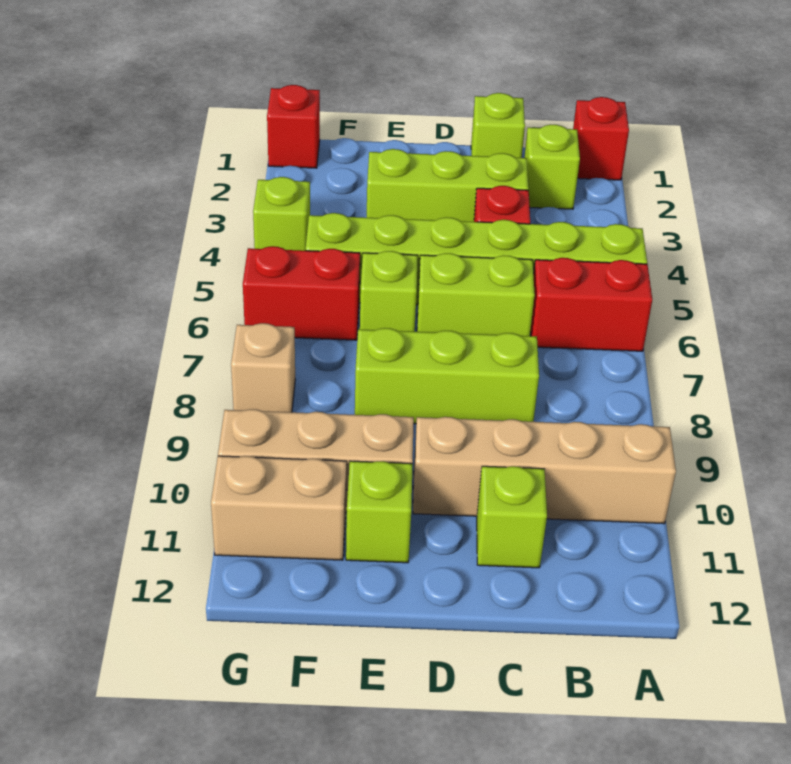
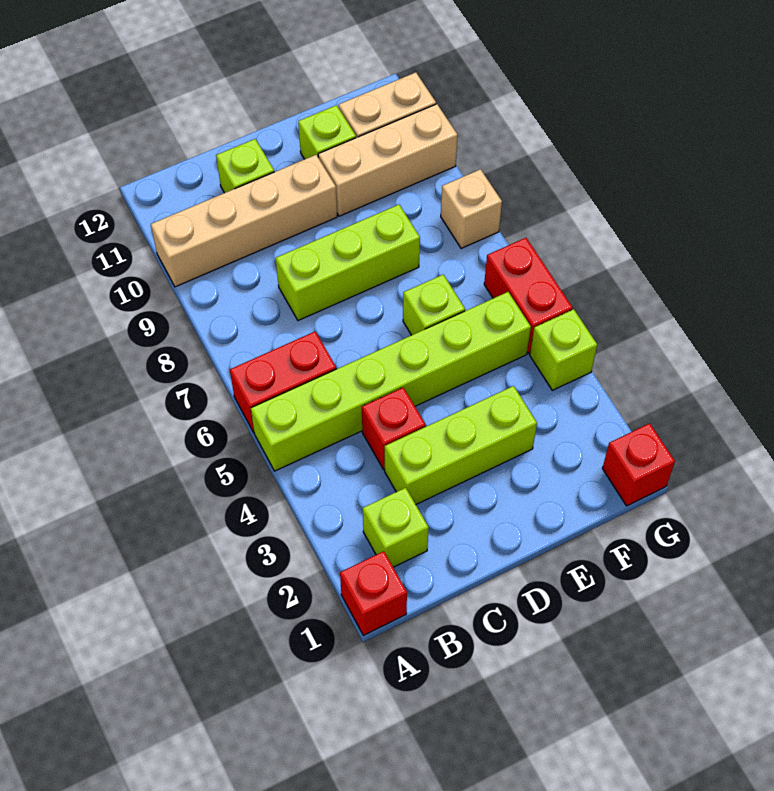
lime brick C1 level 1 -> none
lime brick C6:D6 level 1 -> none
red brick F6:G6 level 1 -> red brick G5:G6 level 1

